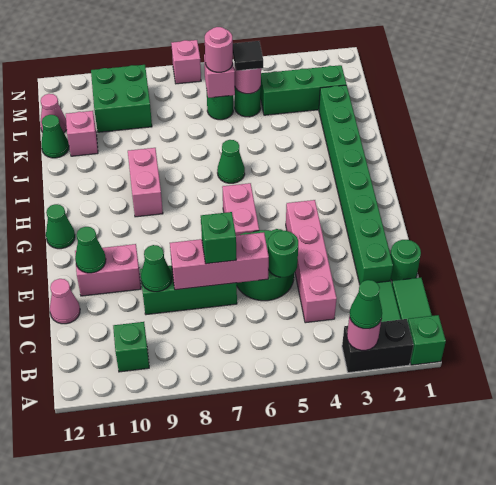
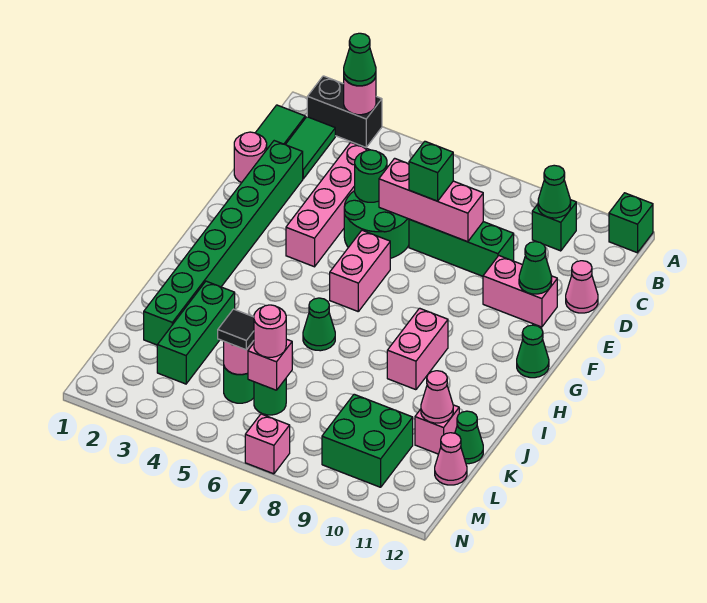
green brick A1 level 1 -> green brick A12 level 1
green round brick D1 level 1 -> pink round brick D1 level 1
green cone D9 level 2 -> green cone B10 level 2
none -> pink cone K11 level 2
green brick L2:L4 level 1 -> green brick J3:L3 level 1

